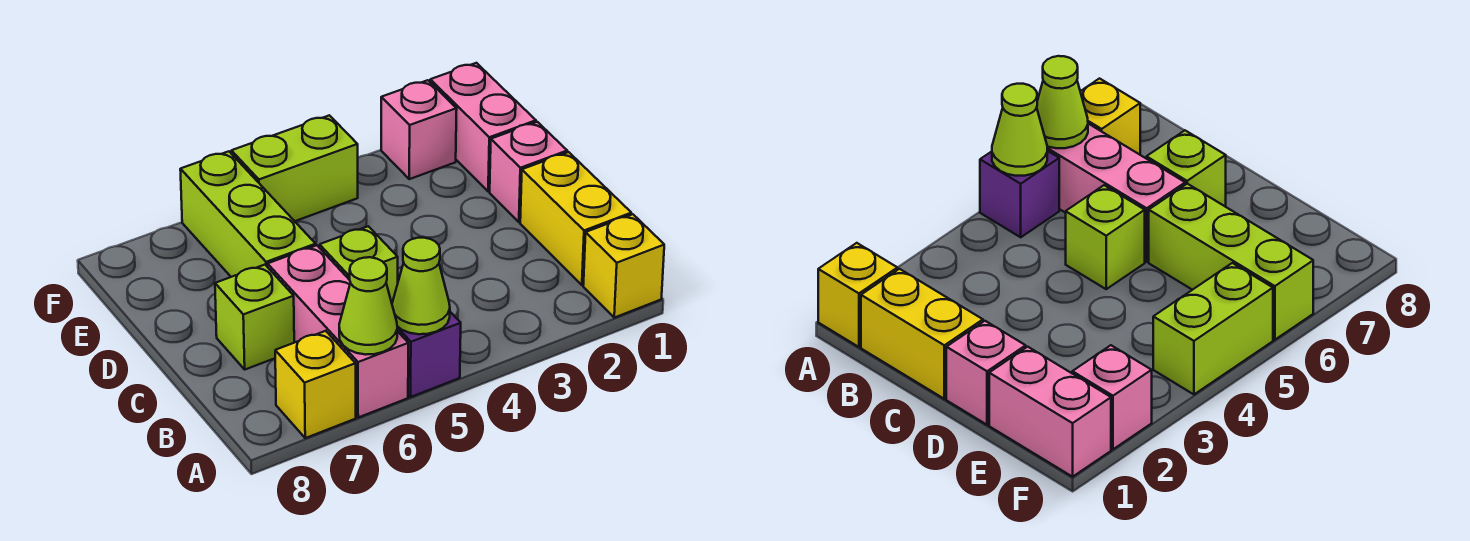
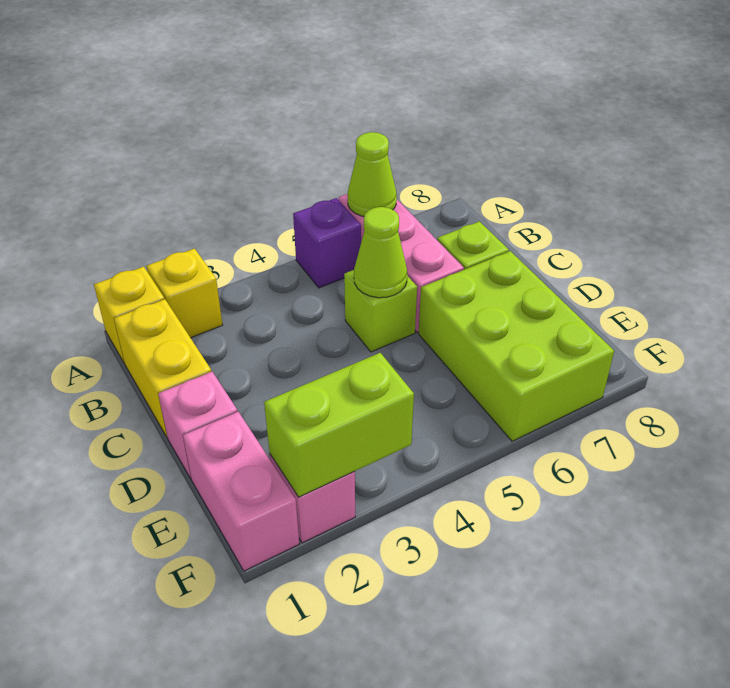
lime cone A5 level 2 -> lime cone C5 level 2
yellow brick A7 level 1 -> yellow brick A2 level 1
lime brick D6:F6 level 1 -> lime brick D6:F7 level 1
lime brick F4:F5 level 1 -> lime brick F2:F3 level 2

